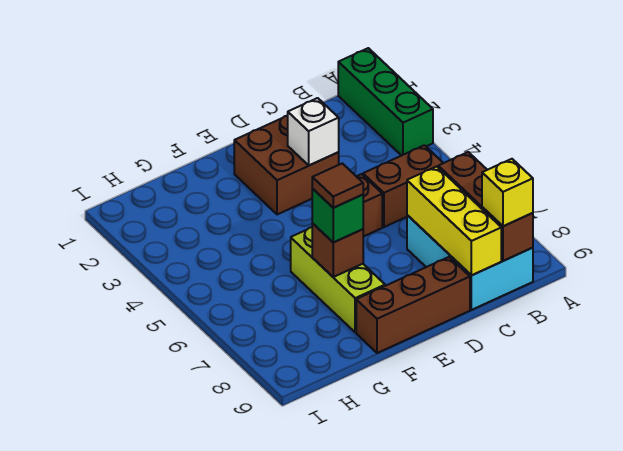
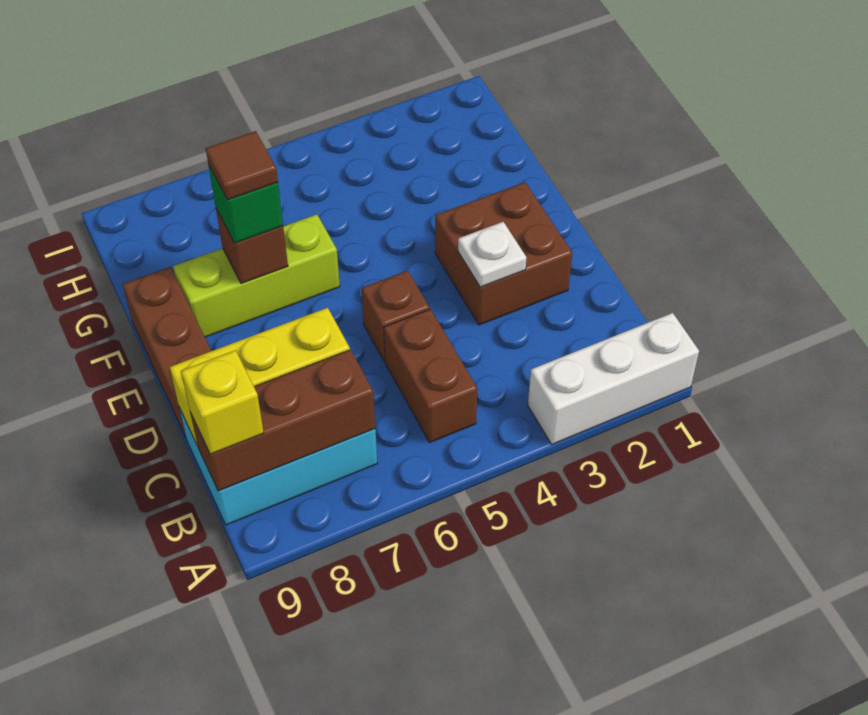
green brick A1:A3 level 1 -> white brick A1:A3 level 1
white brick D3 level 2 -> white plate D3 level 2

